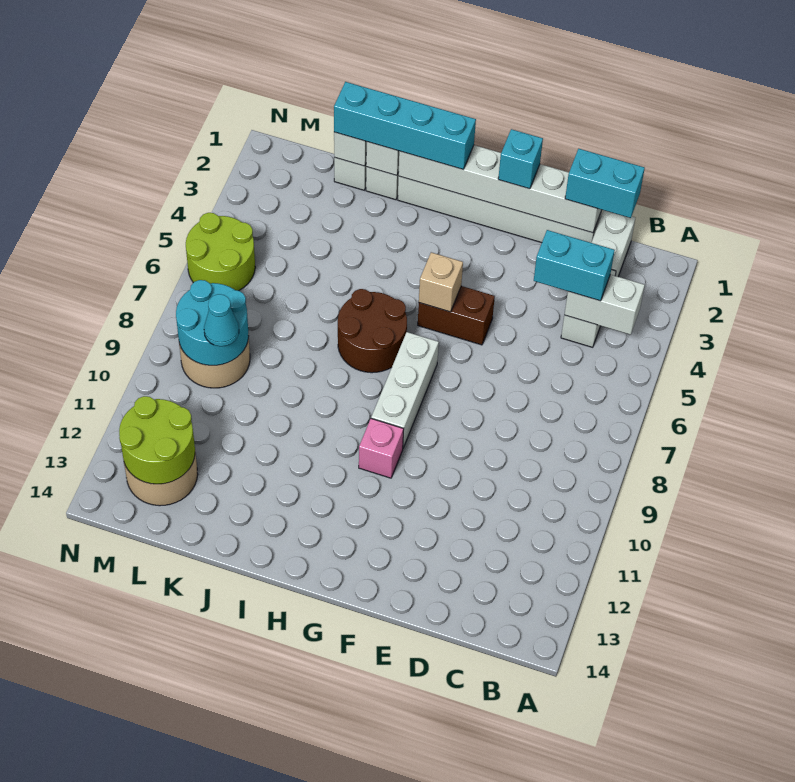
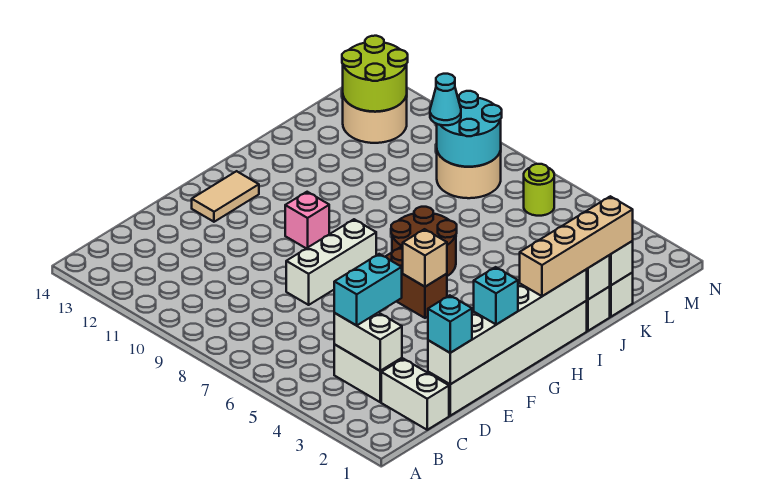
white brick B4:C4 level 2 -> white brick C3:C4 level 2
cyan brick C1:D1 level 3 -> cyan brick D1 level 3
brown brick F5:G5 level 1 -> brown brick G5:G6 level 1
none -> tan tile F13:G13 level 1
white brick G7:G9 level 1 -> white brick E8:G8 level 1
cyan brick H1:K1 level 3 -> tan brick H1:K1 level 3
lime round brick M5:N6 level 1 -> lime round brick M6 level 1

